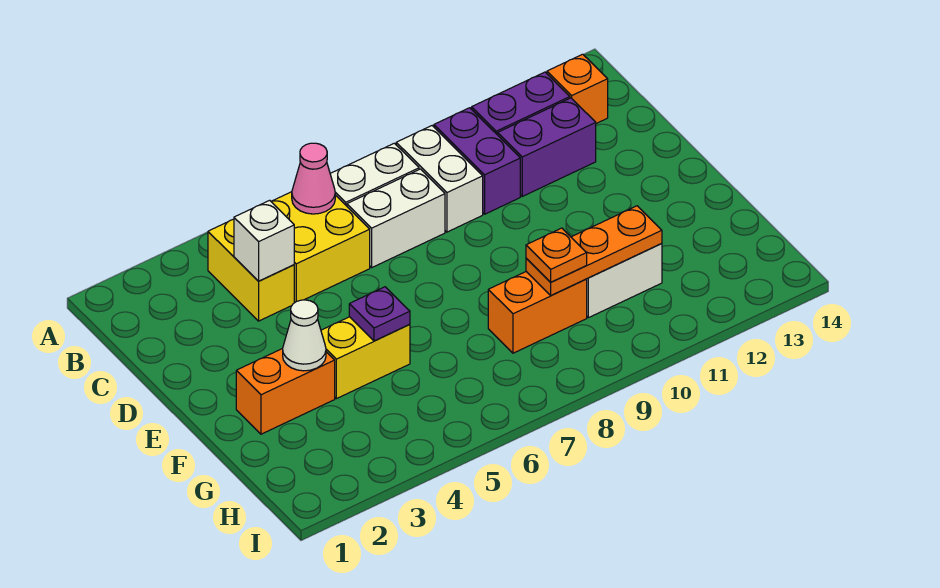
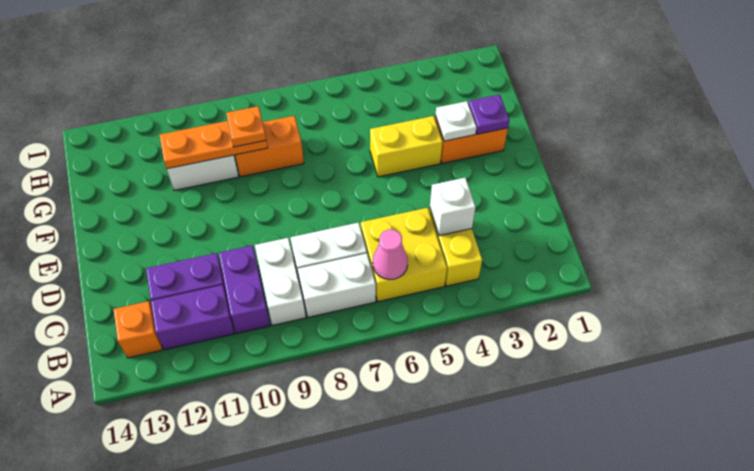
white cone F3 level 2 -> white plate F3 level 2
purple plate F5 level 2 -> purple plate F2 level 2

